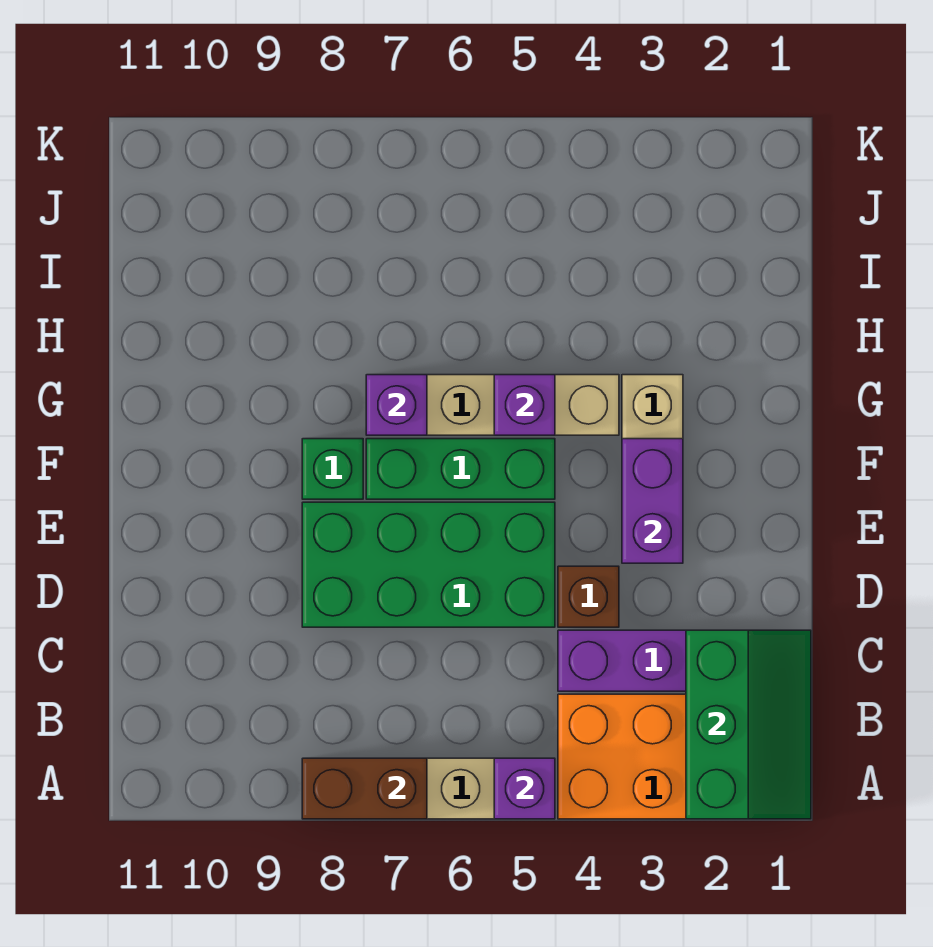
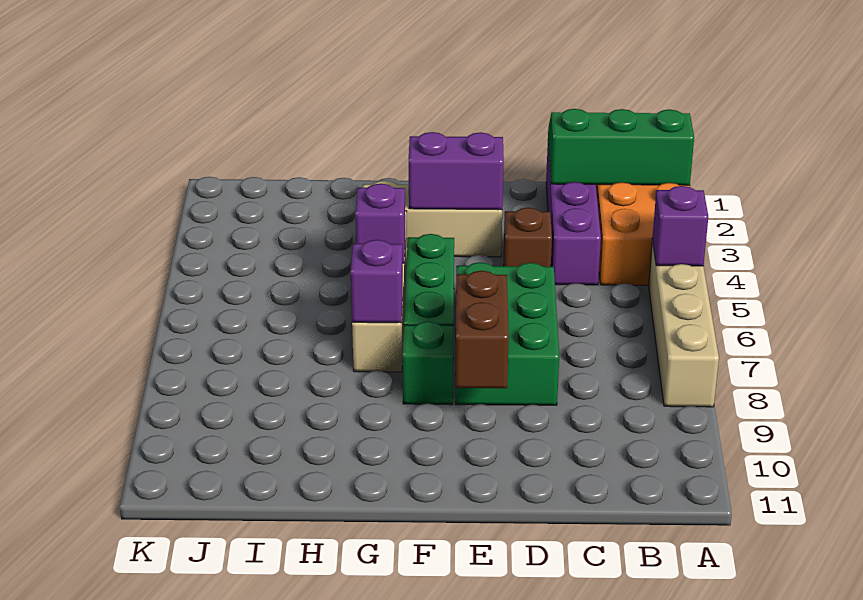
brown brick A7:A8 level 2 -> brown brick E8:E9 level 2
green brick D5:E8 level 1 -> green brick D6:E8 level 1

